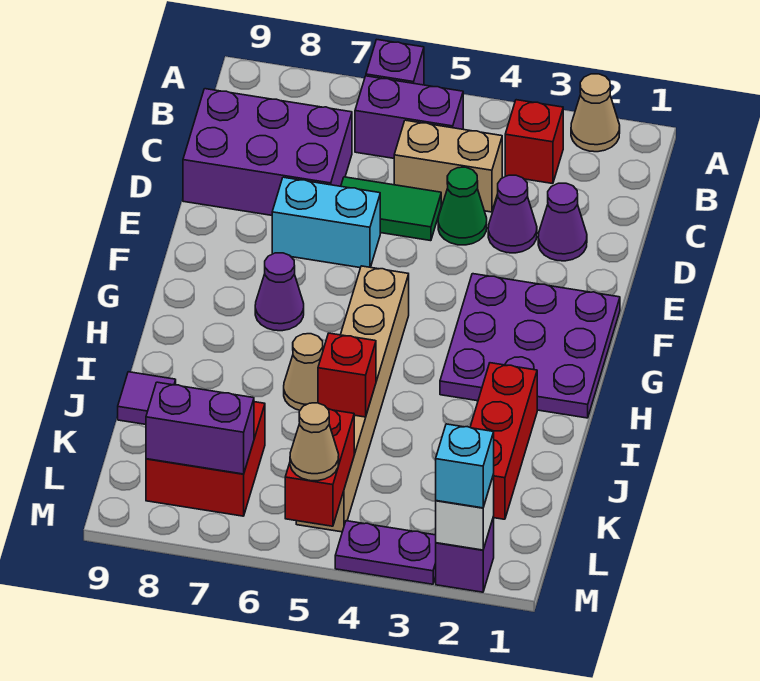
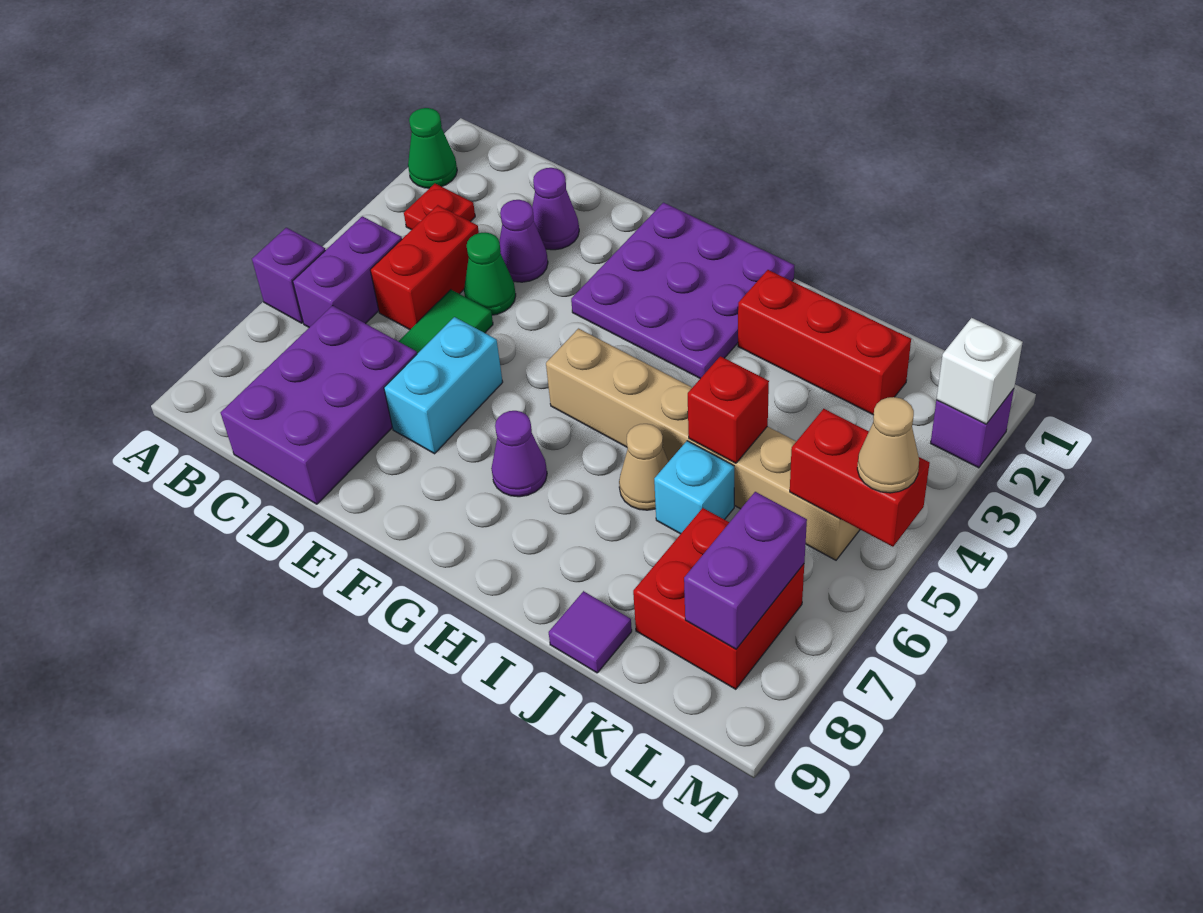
tan cone A2 level 1 -> green cone A2 level 1
red brick B3 level 1 -> red plate B3 level 1
tan brick C4:C5 level 1 -> red brick C4:C5 level 1
cyan brick M2 level 3 -> cyan brick J6 level 1
purple plate M3:M4 level 1 -> none

